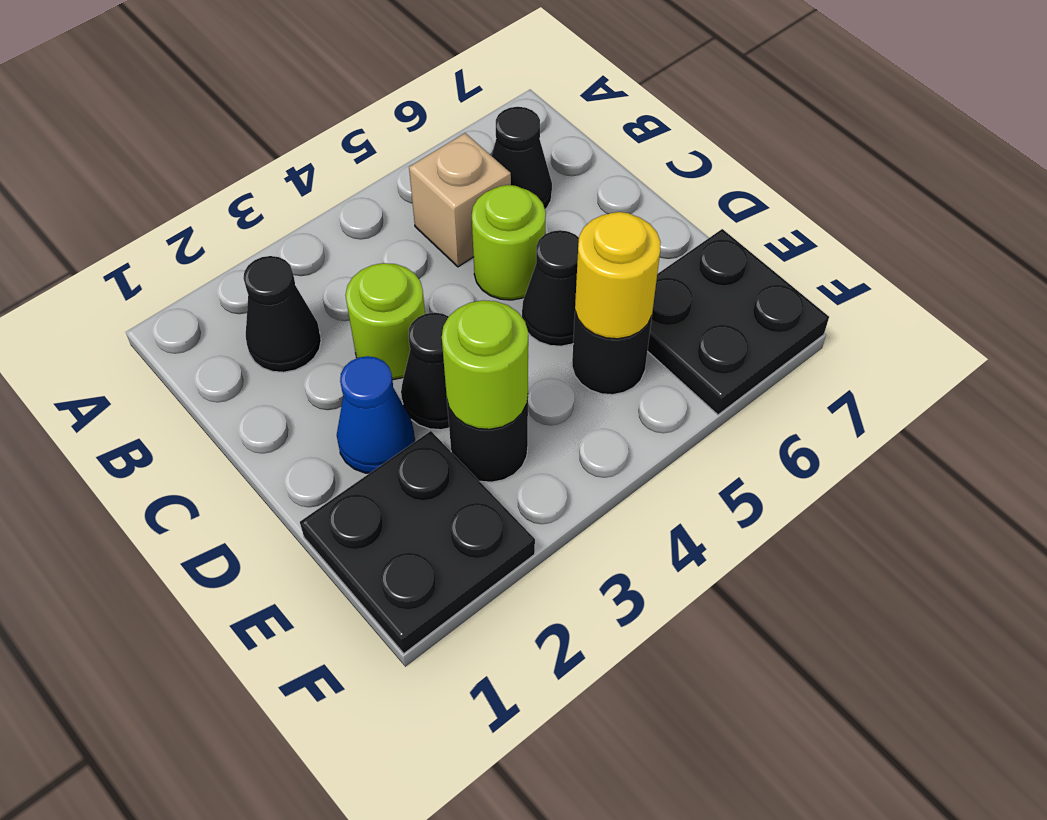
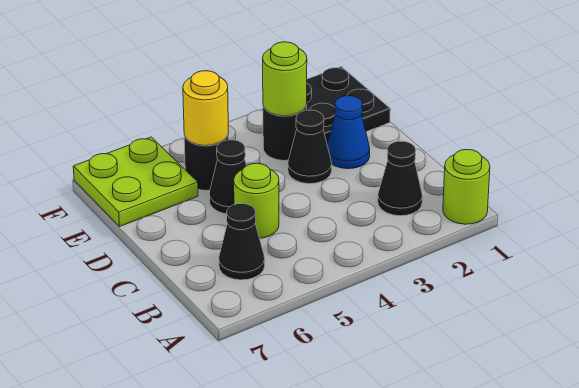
tan brick B5 level 1 -> none
lime round brick C3 level 1 -> lime round brick A1 level 1
black plate E6:F7 level 1 -> lime plate E6:F7 level 1

